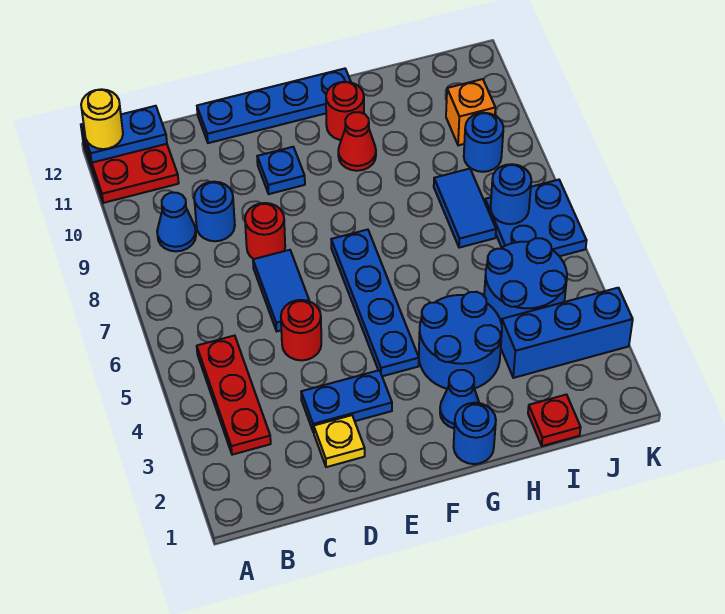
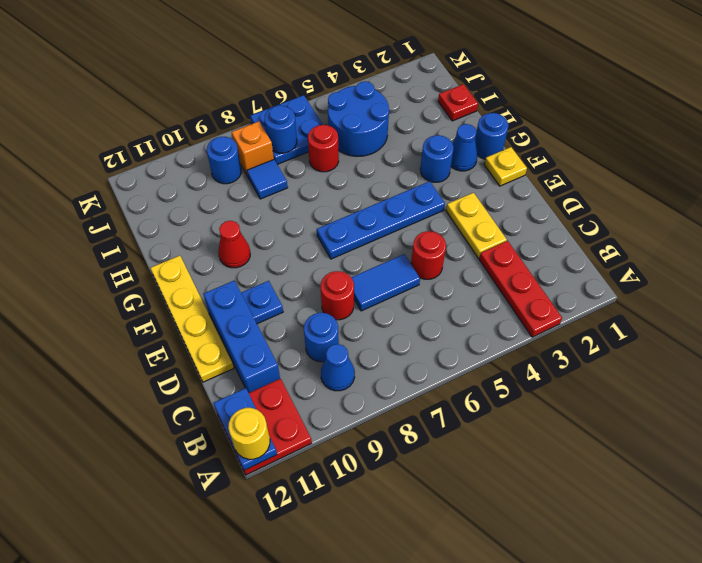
red plate B3:B5 level 1 -> red plate A3:C3 level 1
yellow plate D2 level 1 -> yellow plate F1 level 1
blue plate D3:E3 level 1 -> yellow plate D3:E3 level 1
blue plate D12:G12 level 1 -> yellow plate D12:G12 level 1
blue round brick G3:H4 level 1 -> blue round brick G3 level 1
red round brick G11 level 1 -> red round brick I6 level 1
blue brick I3:K3 level 1 -> blue brick C11:E11 level 1
blue tile I7:I8 level 1 -> blue tile I8 level 1
orange brick J10 level 1 -> orange brick J8 level 1

